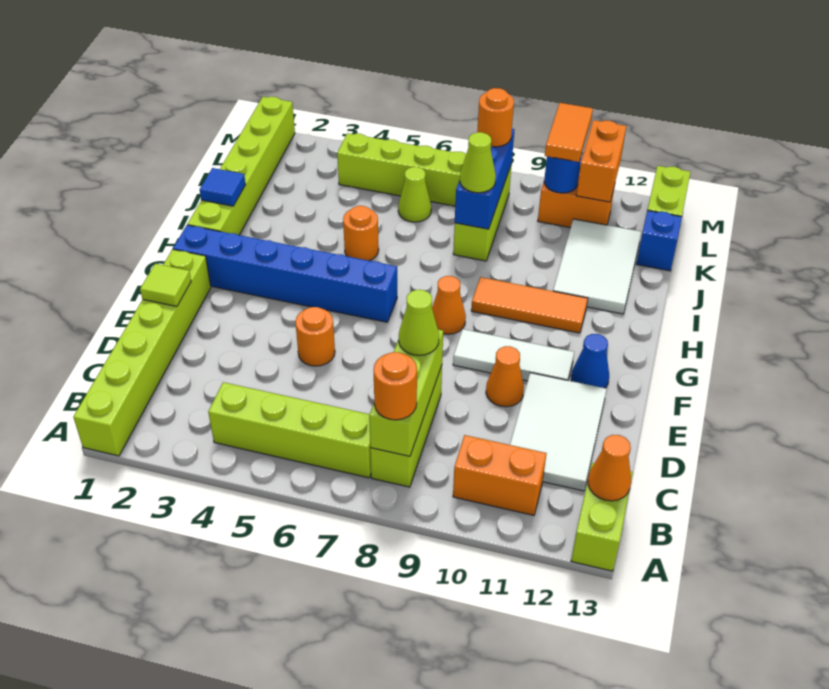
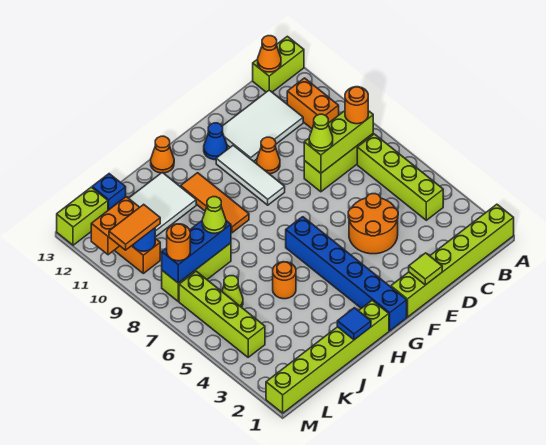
orange round brick E5 level 1 -> orange round brick D4:E5 level 1
orange cone G8 level 1 -> orange cone H13 level 1

